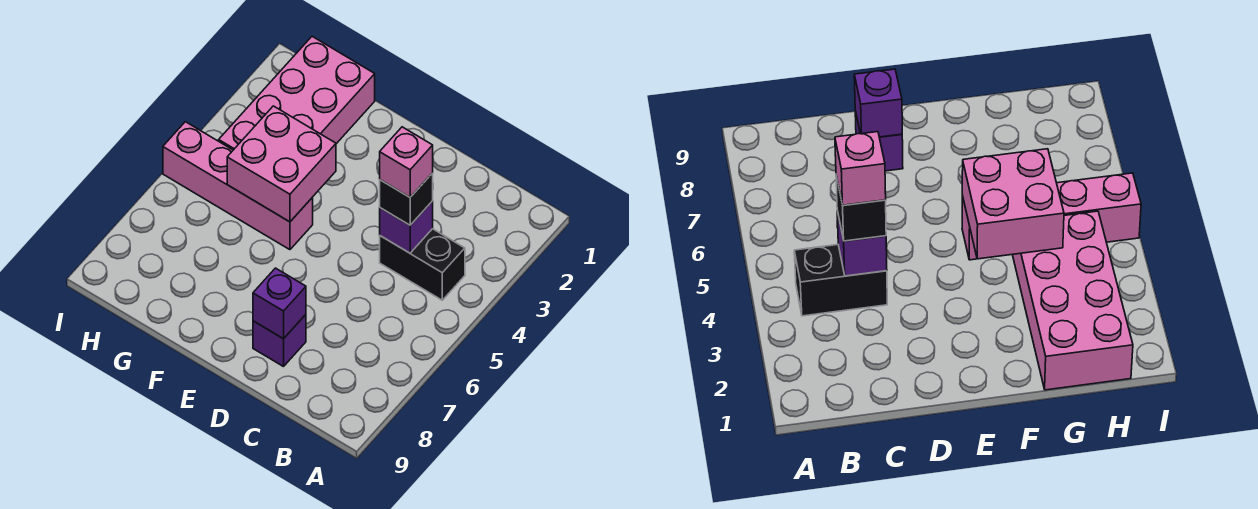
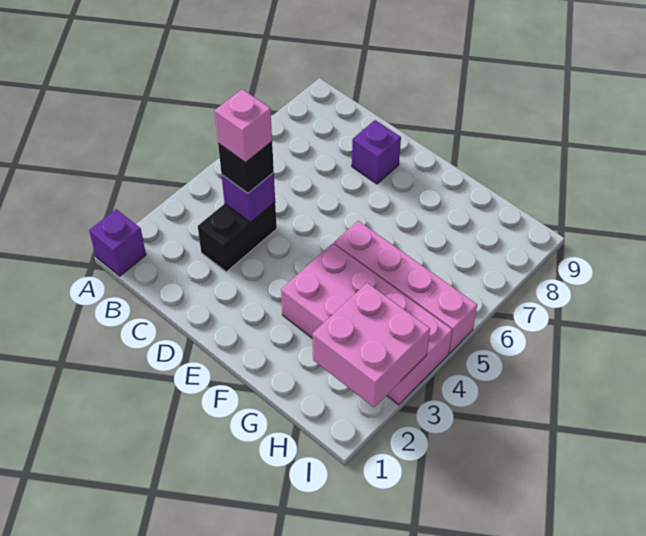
black brick B4:C4 level 1 -> black brick C3:C4 level 1
purple brick D8 level 2 -> purple brick A1 level 1
pink brick F4:G5 level 2 -> pink brick H2:I3 level 2
pink brick G1:H4 level 1 -> pink brick F3:I4 level 1

